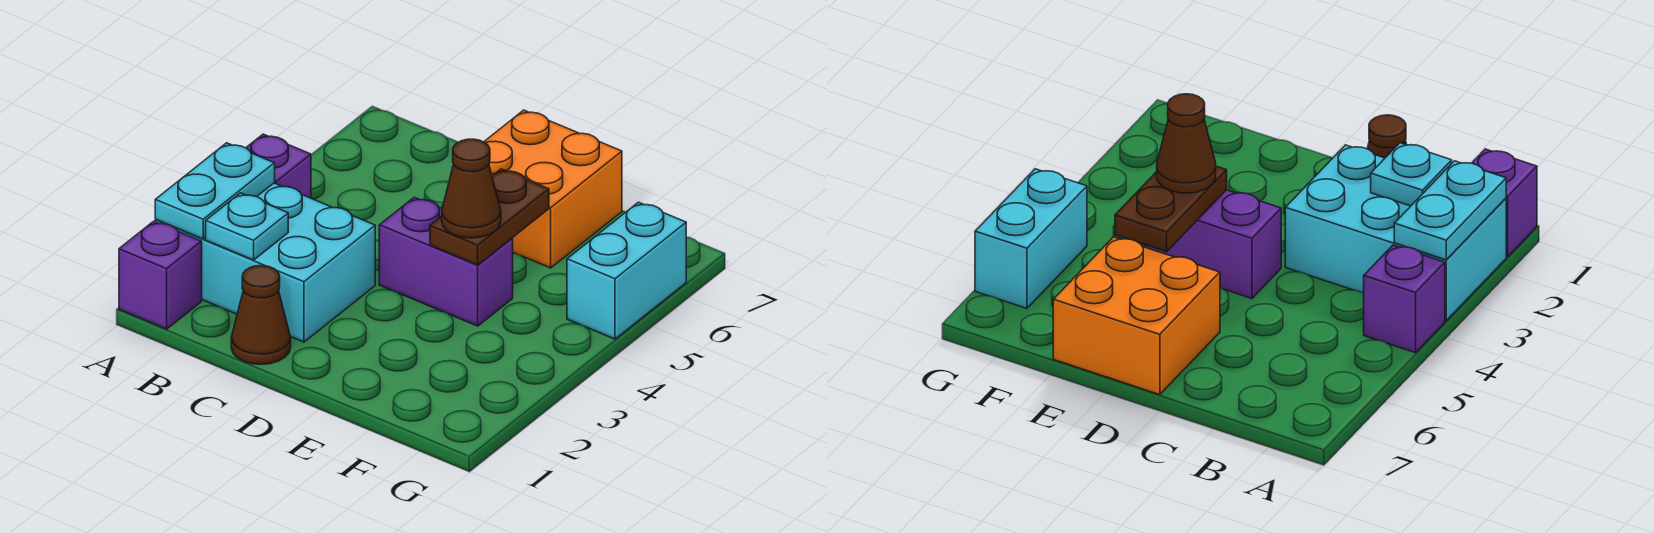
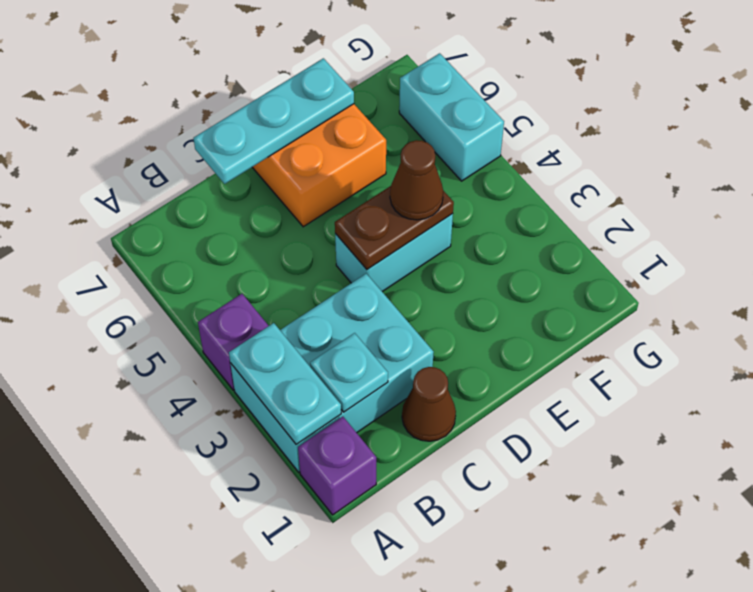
none -> cyan plate C7:E7 level 2
purple brick D4:E4 level 1 -> cyan brick D4:E4 level 1
brown plate E4:E5 level 2 -> brown plate D4:E4 level 2

